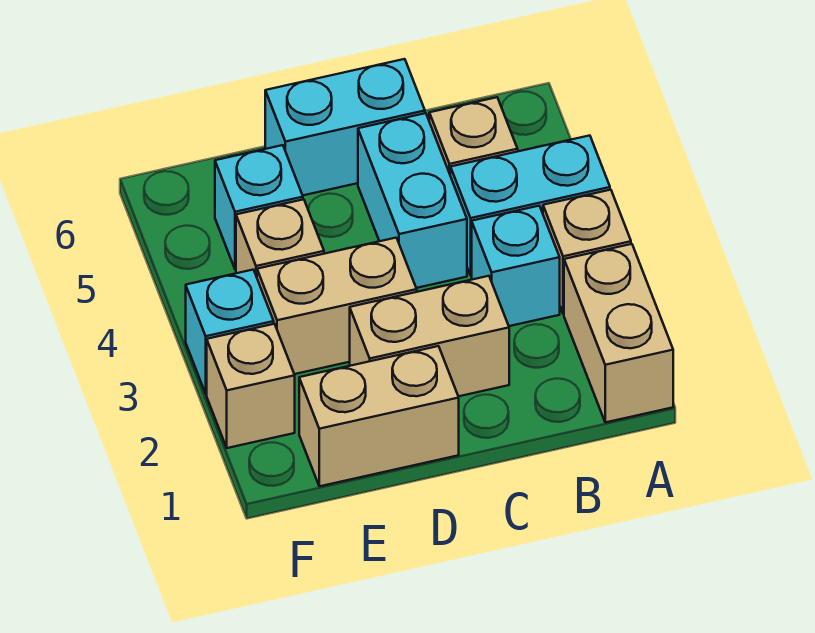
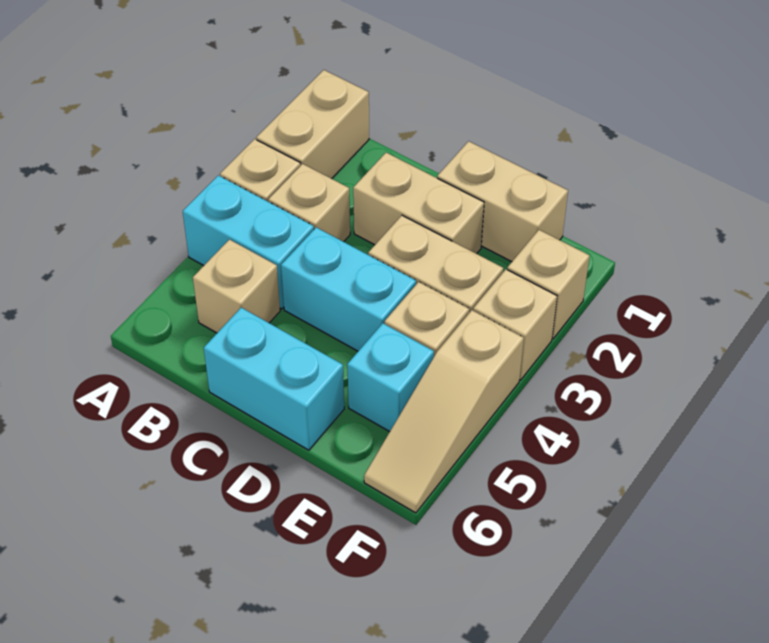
cyan brick B3 level 1 -> tan brick B3 level 1
cyan brick C4:C5 level 1 -> cyan brick C4:D4 level 1
cyan brick F3 level 1 -> tan brick F3 level 1
none -> tan slope F4:F6 level 1 top 4

